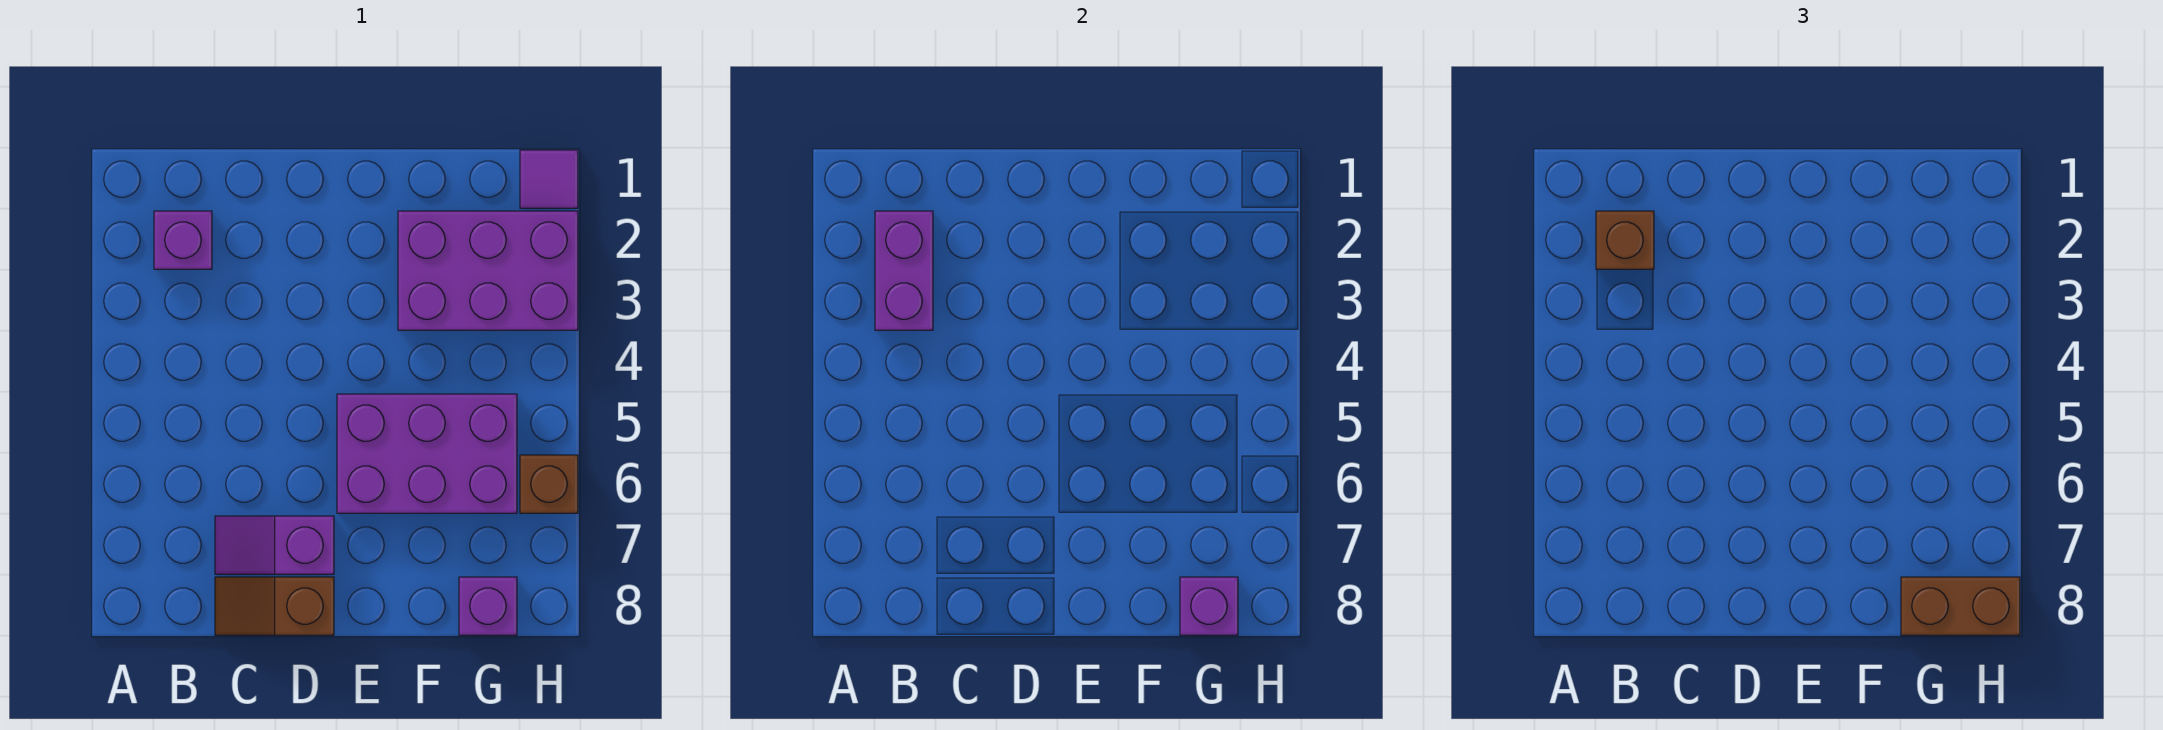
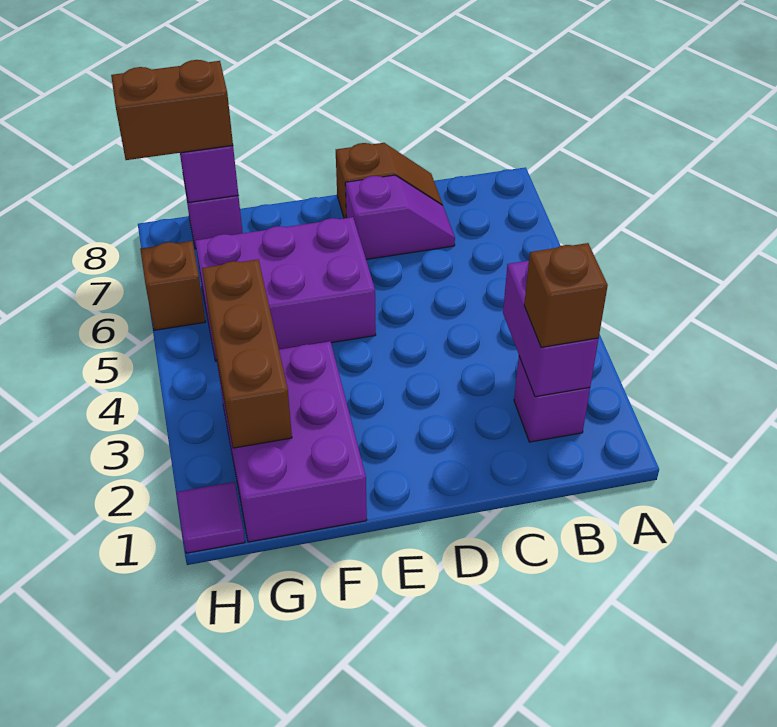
purple brick F2:H3 level 1 -> purple brick F1:G3 level 1
none -> brown brick G2:G4 level 2

